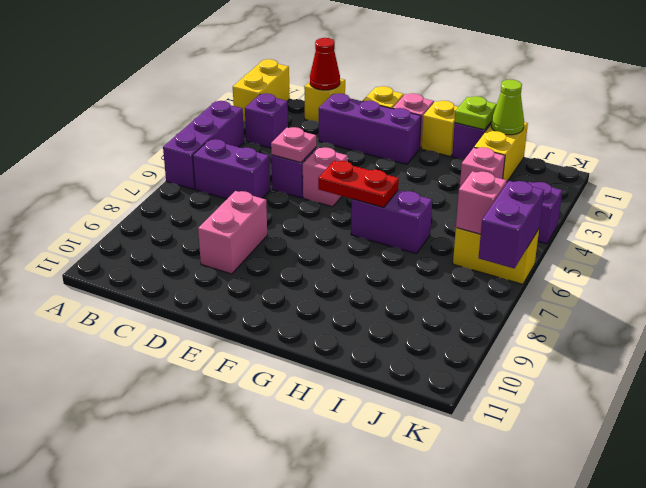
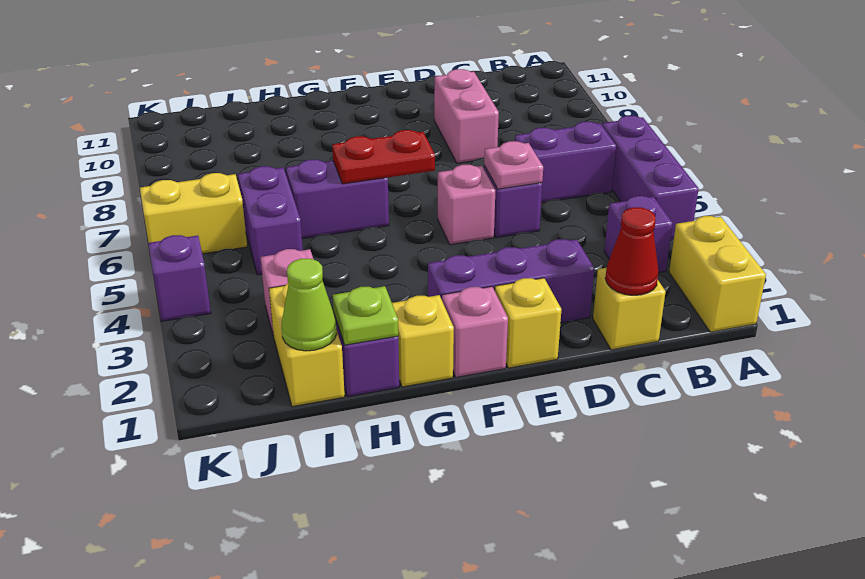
pink brick J6 level 2 -> none
purple brick K6:K7 level 2 -> purple brick I5:I6 level 1

